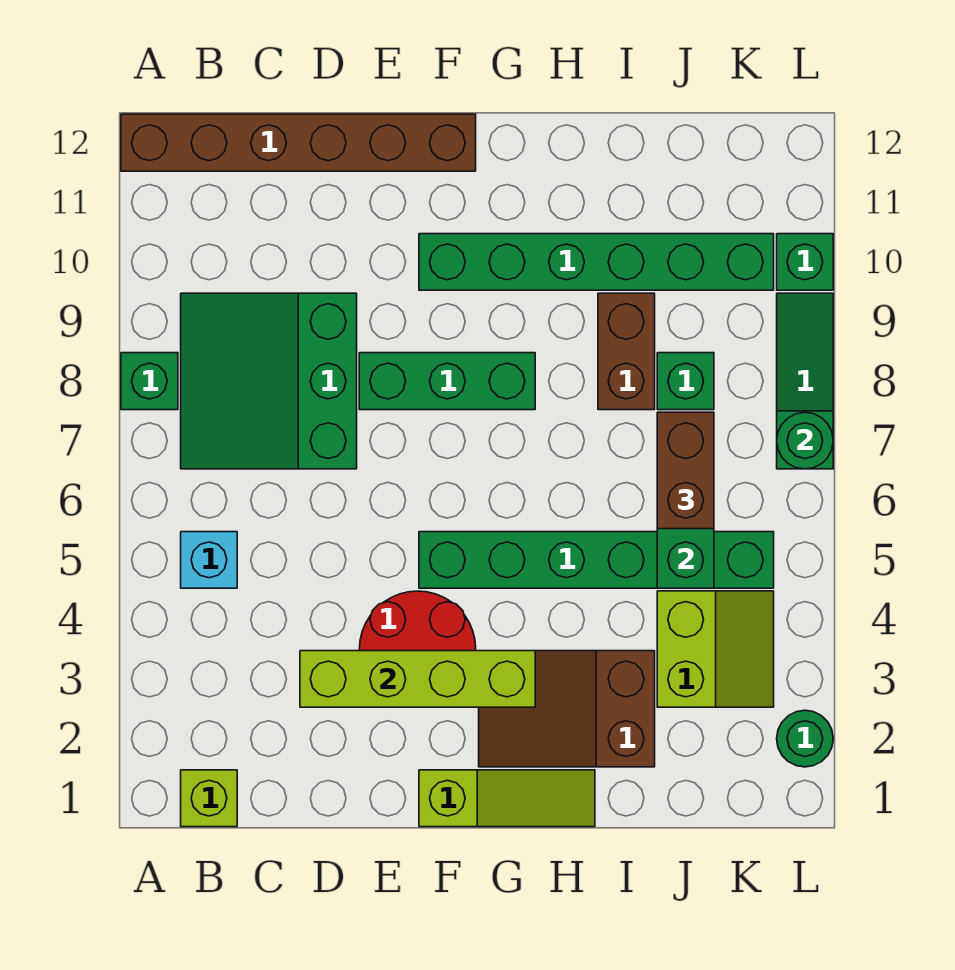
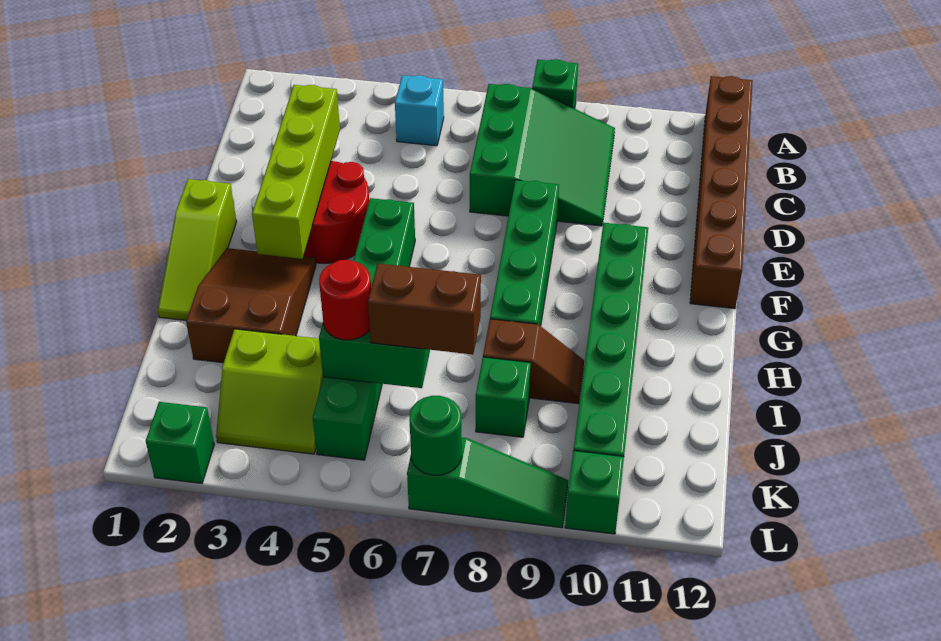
lime brick B1 level 1 -> none
green slope B7:D9 level 1 top D -> green slope B7:D9 level 1 top 7
green brick E8:G8 level 1 -> green brick E8:H8 level 1
brown brick I8:I9 level 1 -> brown slope I8:I9 level 1 top 8
none -> red round brick J5 level 3
green round brick L2 level 1 -> green brick L2 level 1

